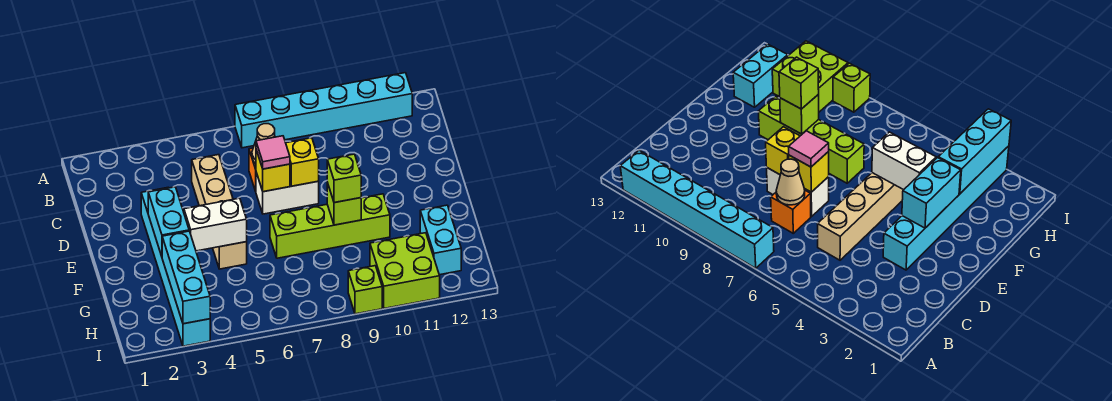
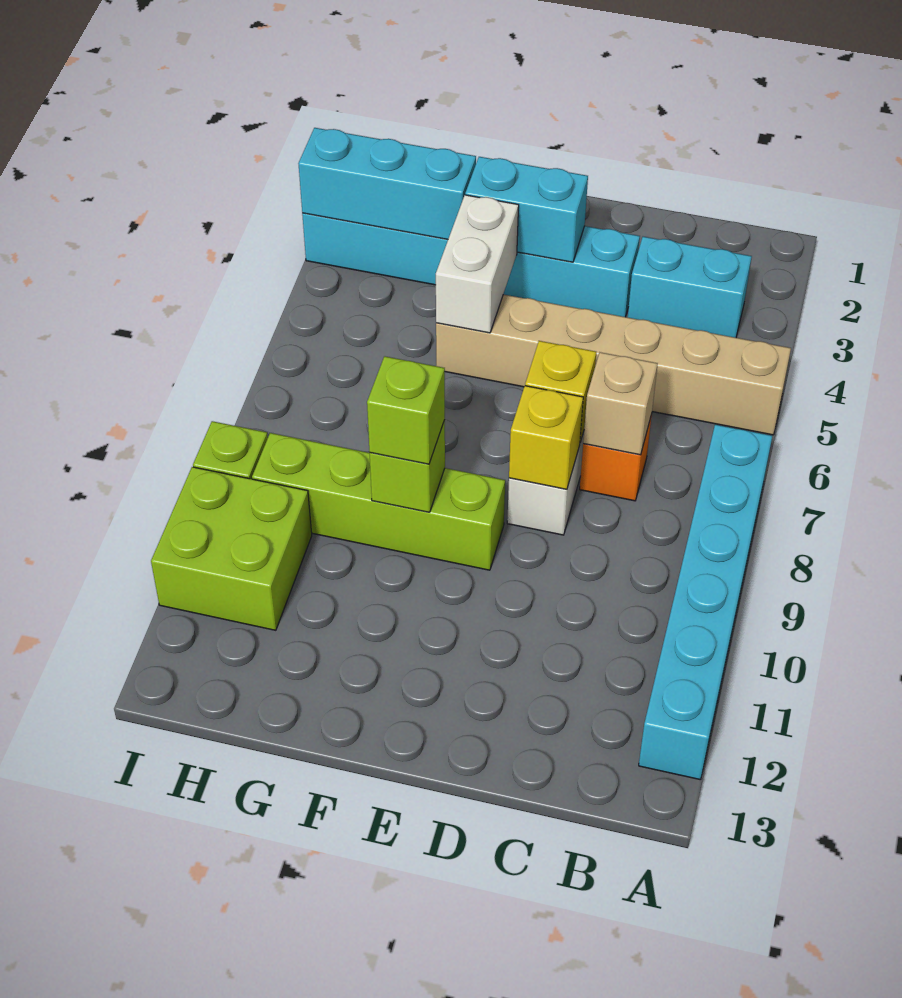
tan brick C5:F5 level 1 -> tan brick A5:F5 level 1
tan cone C7 level 2 -> tan brick C7 level 2
pink tile D7 level 3 -> none
lime brick F7:F10 level 1 -> lime brick E9:H9 level 1
cyan brick G12:H12 level 1 -> cyan brick B3:C3 level 1

